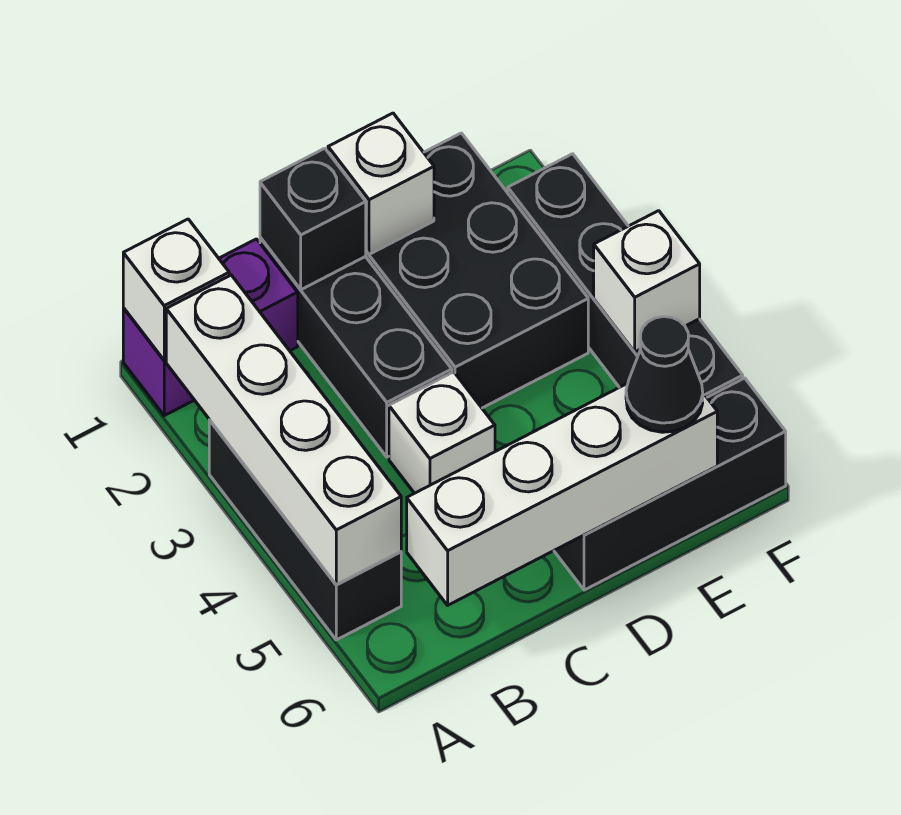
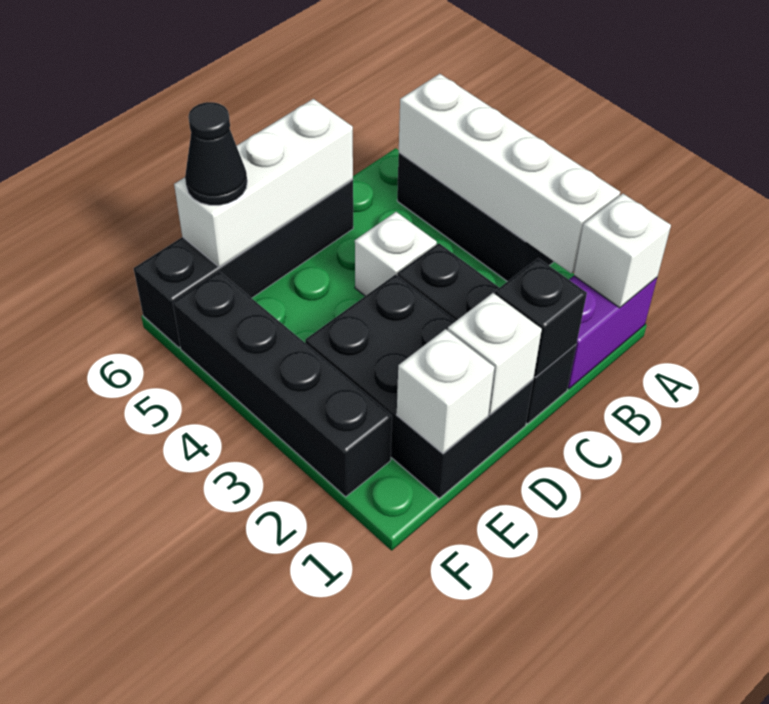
white brick B6:E6 level 2 -> white brick C6:E6 level 2
black brick D6:F6 level 1 -> black brick C6:F6 level 1
white brick F4 level 2 -> white brick E1 level 2

